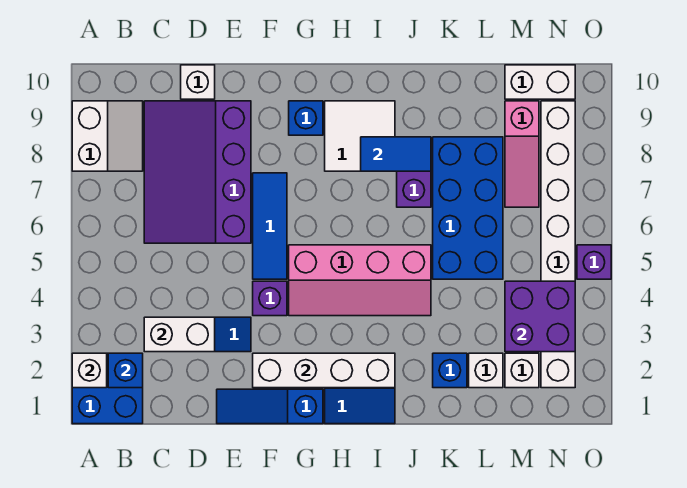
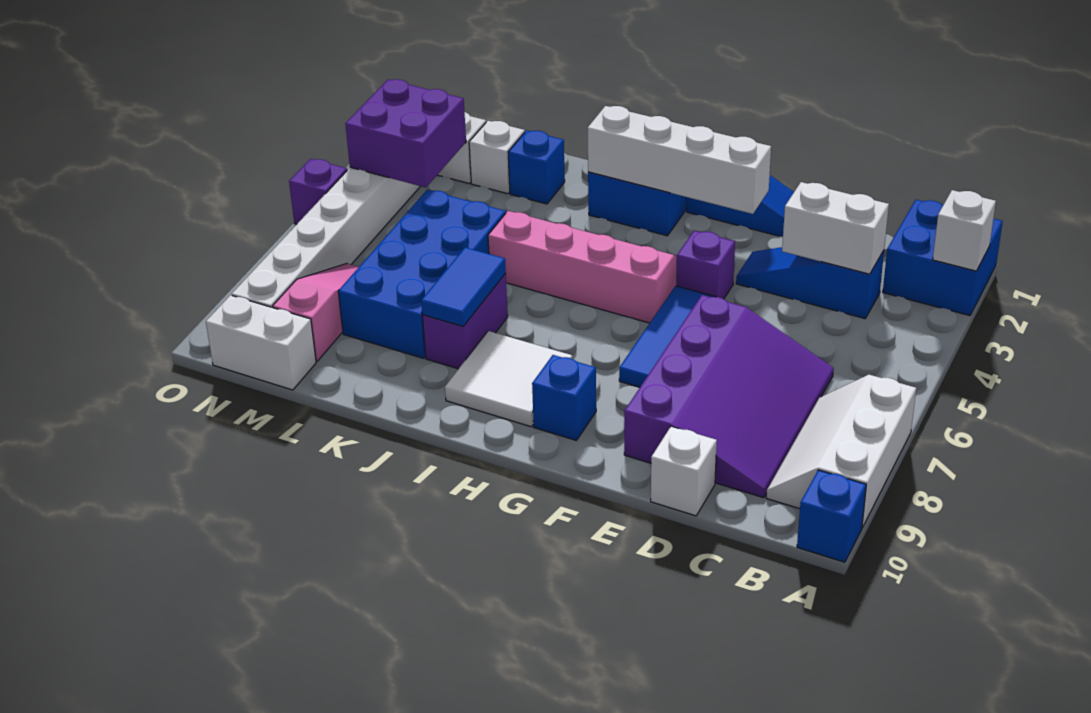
white slope A8:B9 level 1 top A -> white slope A7:B9 level 1 top A
blue brick B2 level 2 -> blue brick A10 level 1
blue tile I8:J8 level 2 -> blue tile J7:J8 level 2

